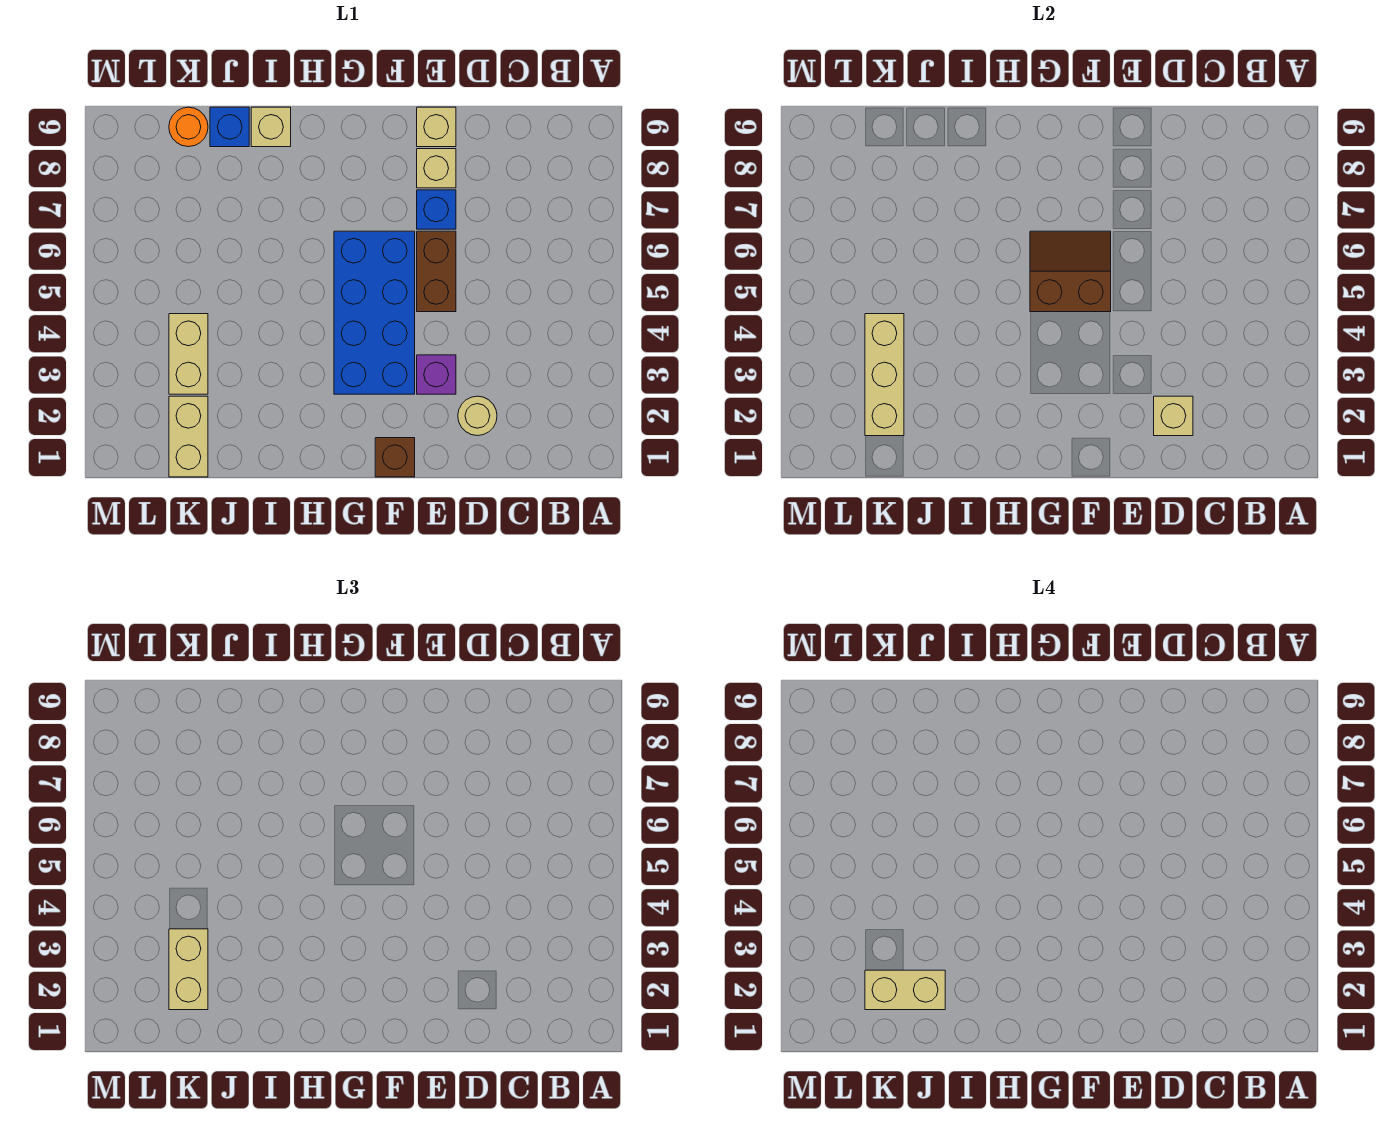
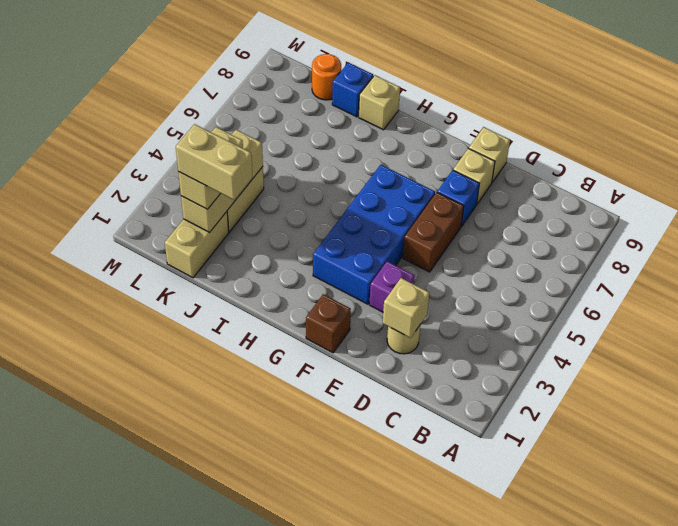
brown slope F5:G6 level 2 top 5 -> none

